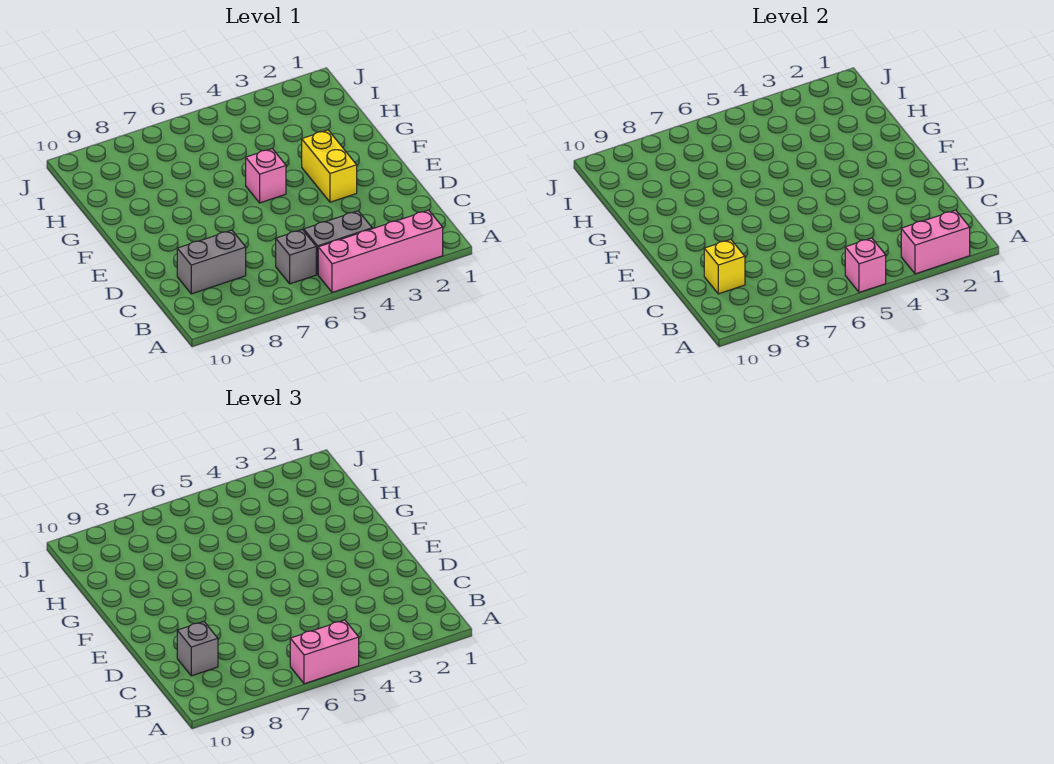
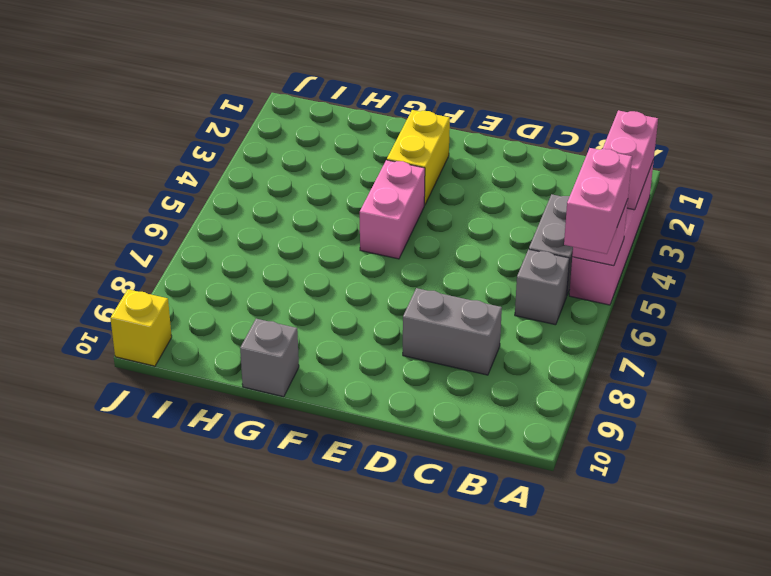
grey brick C8:C9 level 1 -> grey brick C8:D8 level 1
yellow brick C9 level 2 -> yellow brick J10 level 1
grey brick C9 level 3 -> grey brick G10 level 1
yellow brick E3:F3 level 1 -> yellow brick F2:F3 level 1
pink brick F5 level 1 -> pink brick F4:F5 level 1

